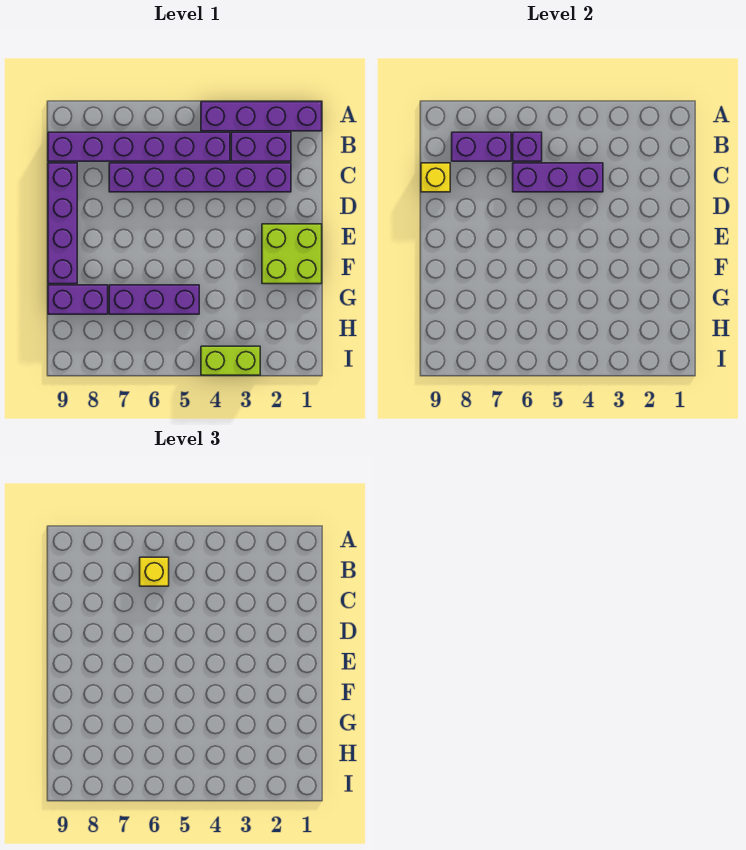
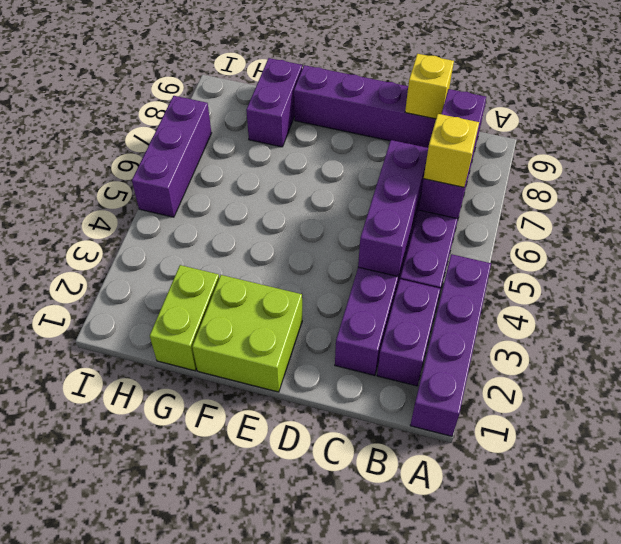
purple brick G5:G7 level 1 -> purple brick I5:I7 level 1
lime brick I3:I4 level 1 -> lime brick G1:G2 level 1

